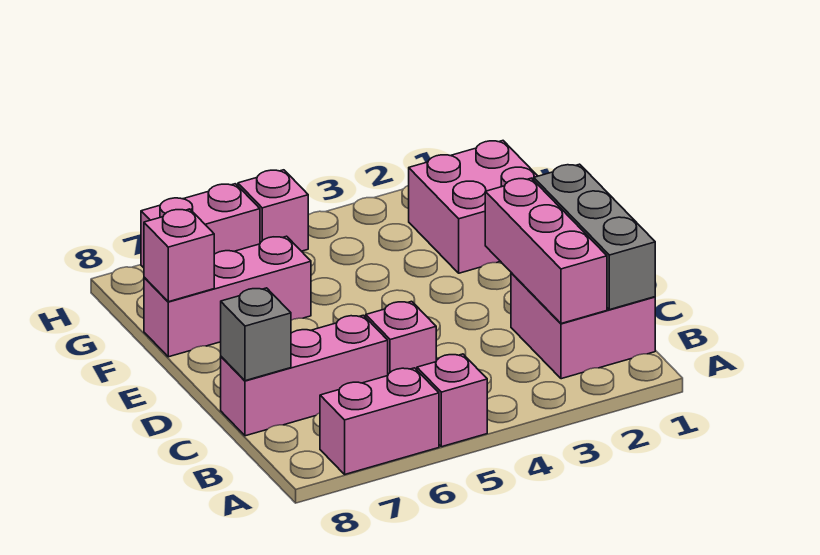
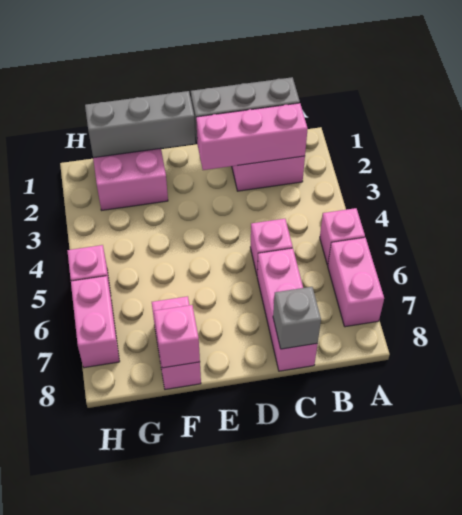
none -> grey brick E1:G1 level 2
pink brick F6:F8 level 1 -> pink brick F7:F8 level 1

